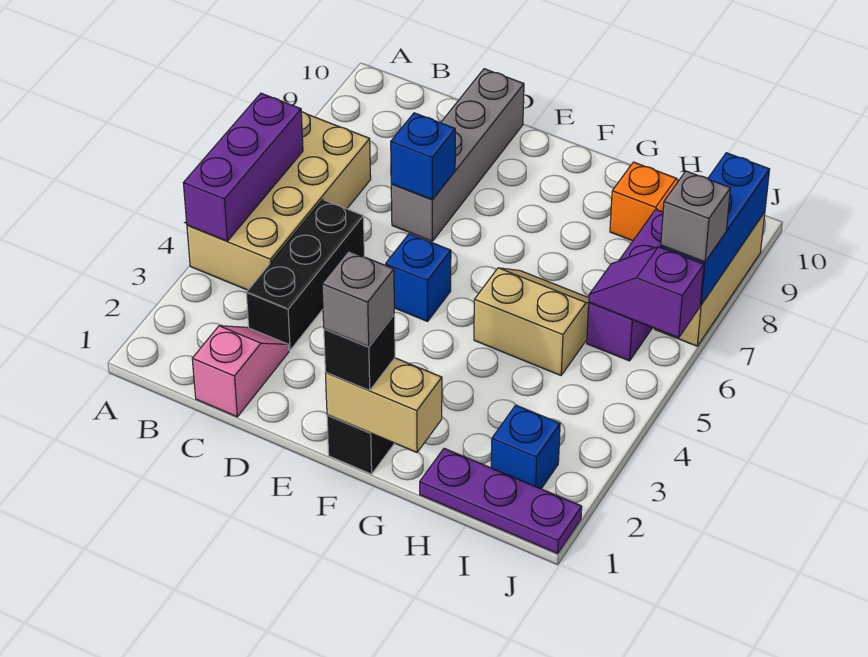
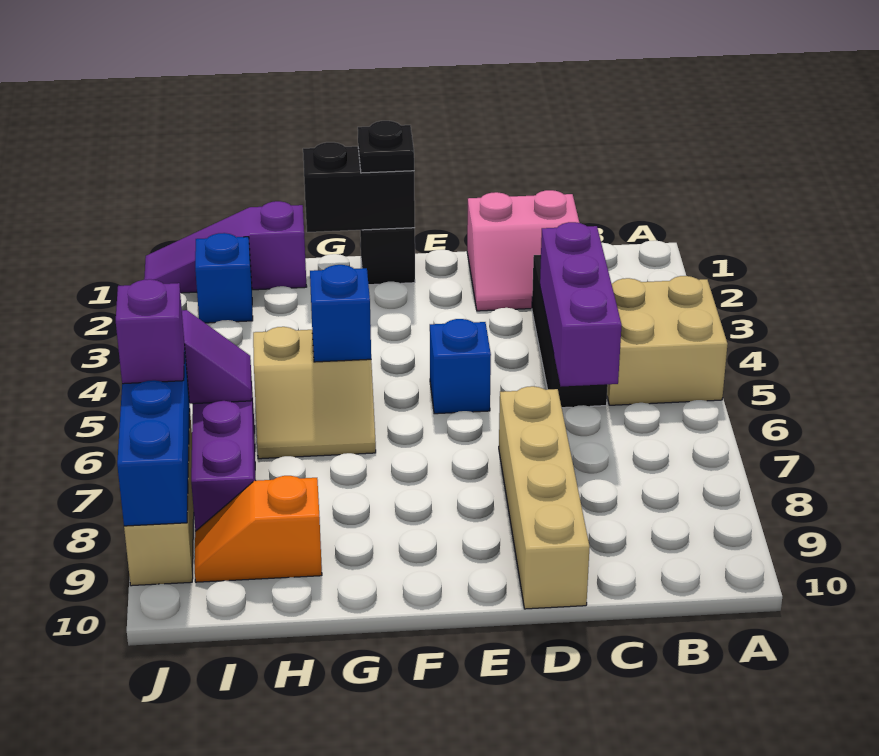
tan brick A4:B7 level 1 -> tan brick A4:B5 level 1
purple brick A4:A6 level 2 -> purple brick C4:C6 level 2
pink slope C1:C2 level 1 top 1 -> pink slope C1:D2 level 1 top 1
grey brick D7:D10 level 1 -> tan brick D7:D10 level 1
blue brick D7 level 2 -> blue brick G5 level 2
tan brick F1:G1 level 2 -> black brick F1:G1 level 2
black brick F1 level 3 -> black plate F1 level 3
grey brick F1 level 4 -> none
purple plate H1:J1 level 1 -> purple slope H1:J1 level 1 top H
grey brick J7 level 3 -> purple brick J7 level 3

